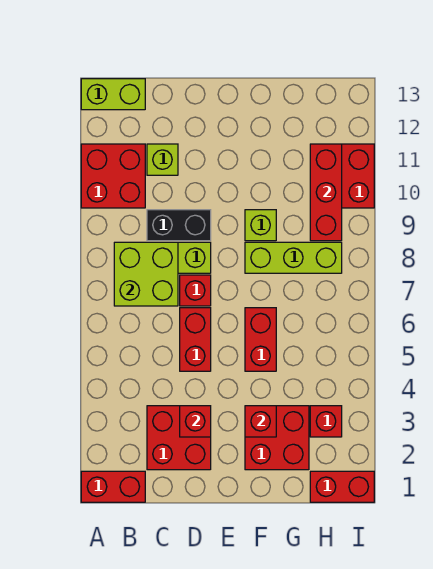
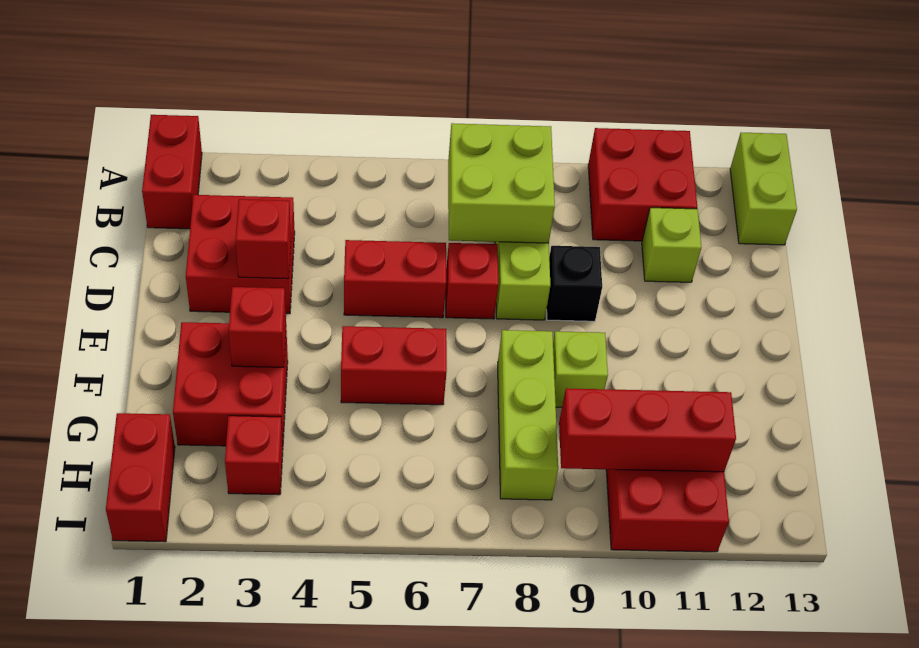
black brick C9:D9 level 1 -> black brick D9 level 1

